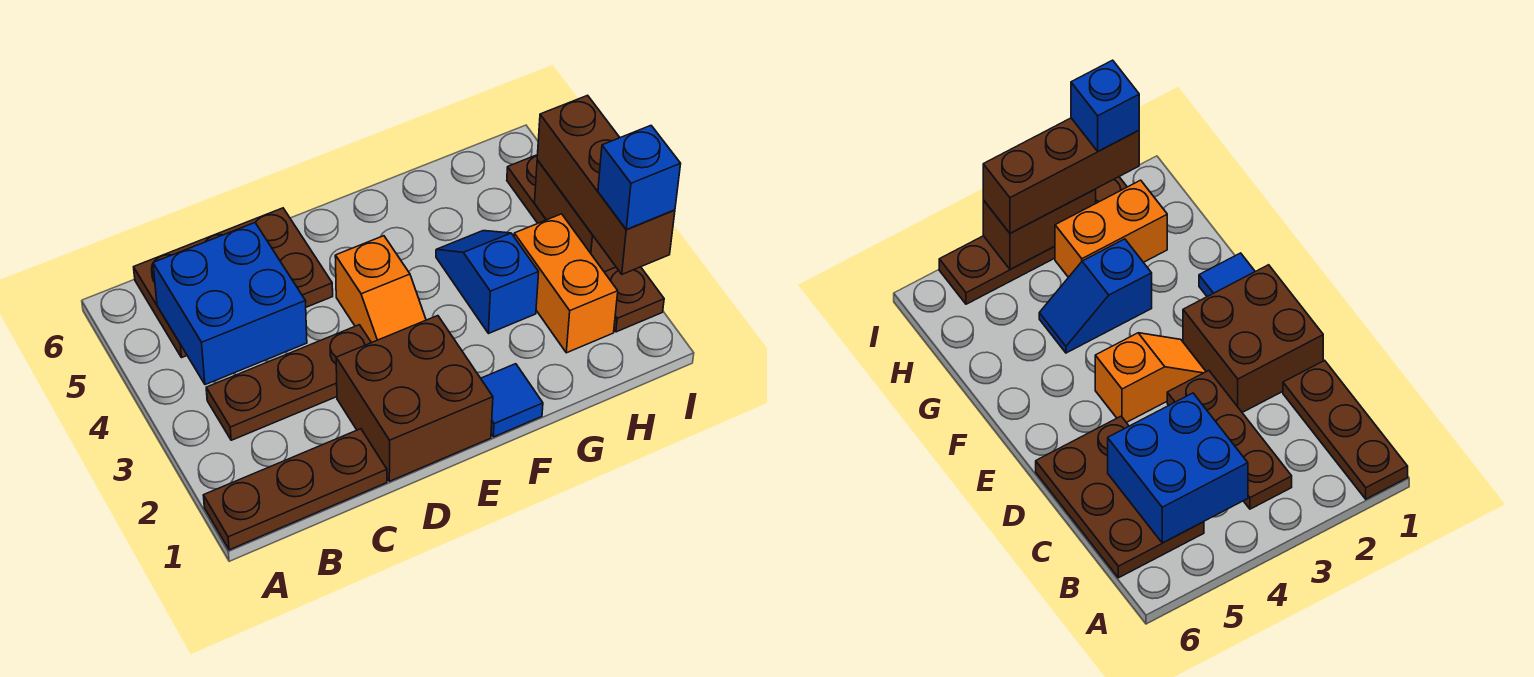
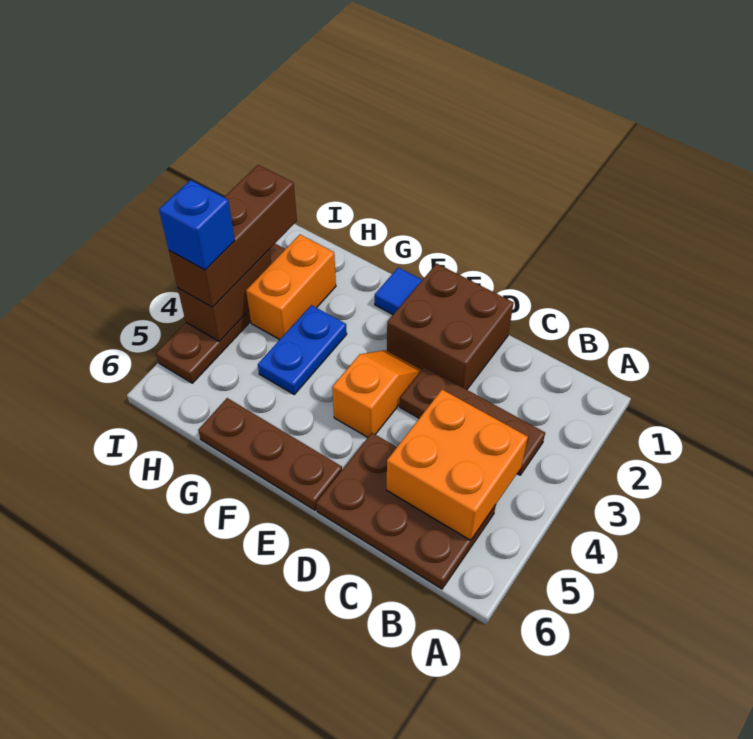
brown plate A1:C1 level 1 -> brown plate E6:G6 level 1
blue brick B4:C5 level 2 -> orange brick B4:C5 level 2
blue slope G3:G4 level 1 top 3 -> blue plate G3:G4 level 1
blue brick I2 level 4 -> blue brick I4 level 4

